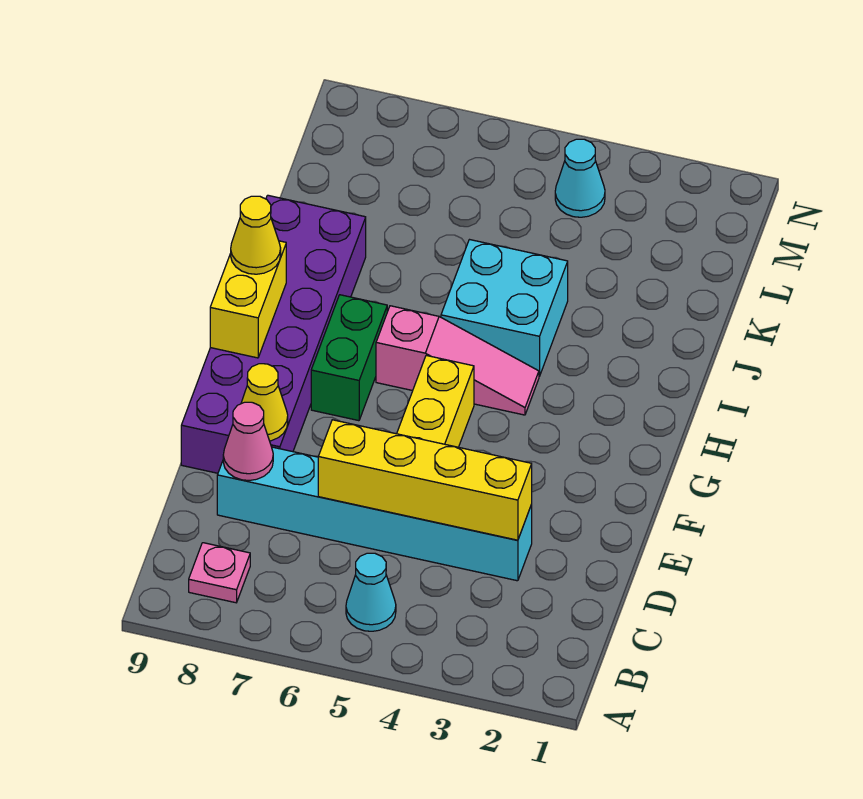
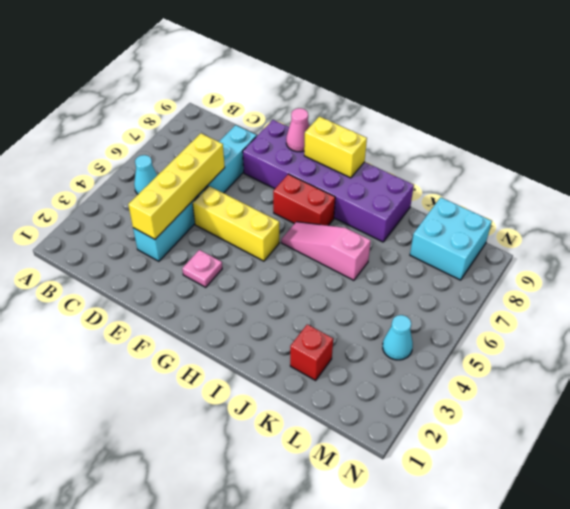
pink plate B8 level 1 -> pink plate F3 level 1
pink cone D8 level 2 -> pink cone F9 level 2
yellow cone E8 level 2 -> none
green brick G7:H7 level 1 -> red brick G7:H7 level 1
pink slope H4:H6 level 1 top 6 -> pink slope H6:J6 level 1 top J
yellow cone H9 level 3 -> none
cyan brick I4:J5 level 1 -> cyan brick L8:M9 level 1
none -> red brick K2 level 1

